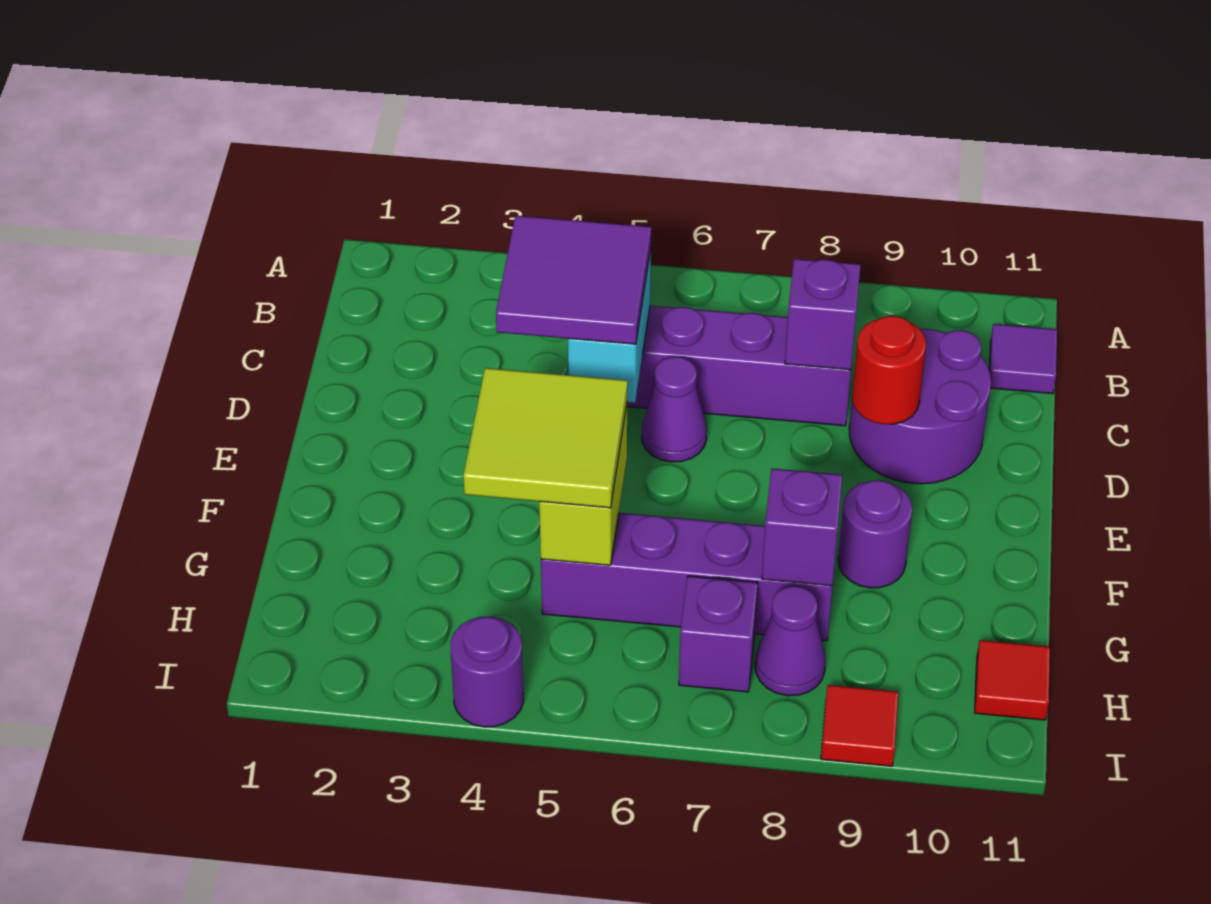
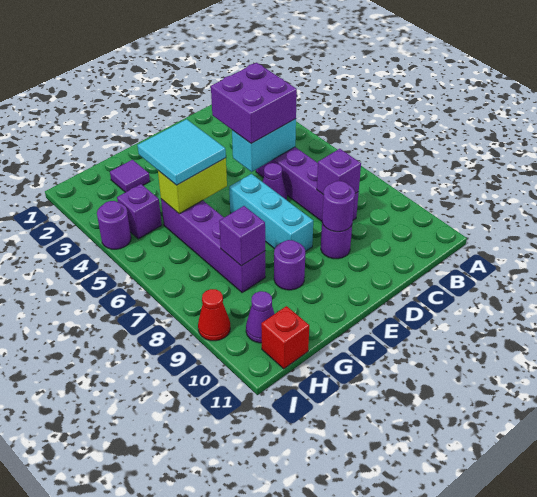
purple tile B11 level 1 -> purple tile G2 level 1
purple tile C4:D5 level 3 -> purple brick C4:D5 level 3
purple round brick C9:D10 level 1 -> purple round brick D9 level 1
red round brick D9 level 2 -> purple round brick D9 level 2
none -> cyan brick E6:E8 level 1
lime tile F4:G5 level 3 -> cyan tile F4:G5 level 3
purple brick H7 level 1 -> purple brick H4 level 1
purple cone H8 level 1 -> purple cone H10 level 1
red tile H11 level 1 -> red brick H11 level 1
red tile I9 level 1 -> red cone I9 level 1

